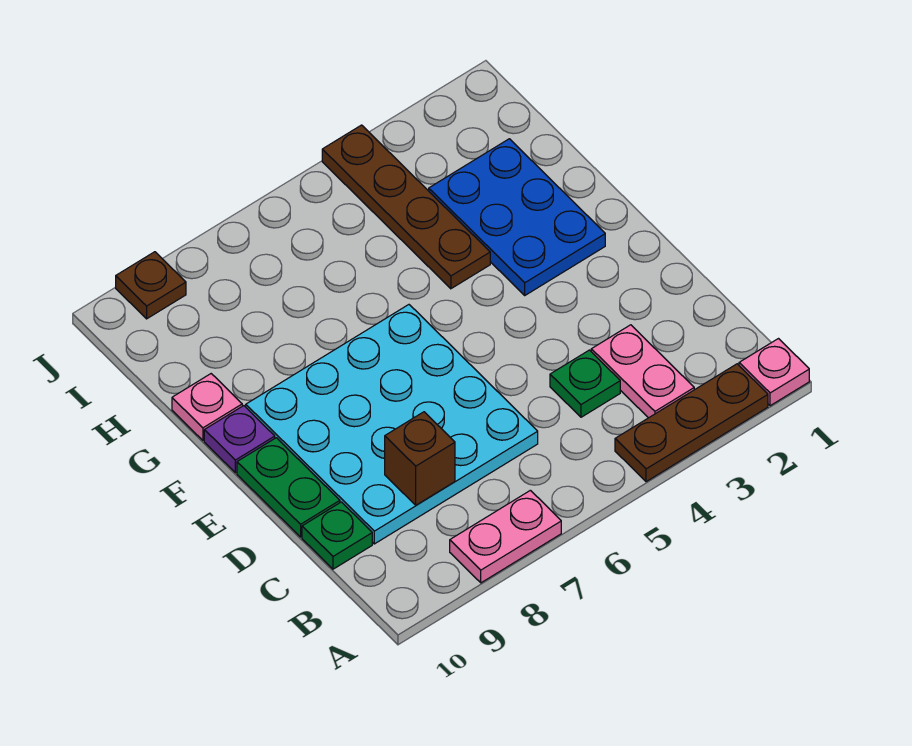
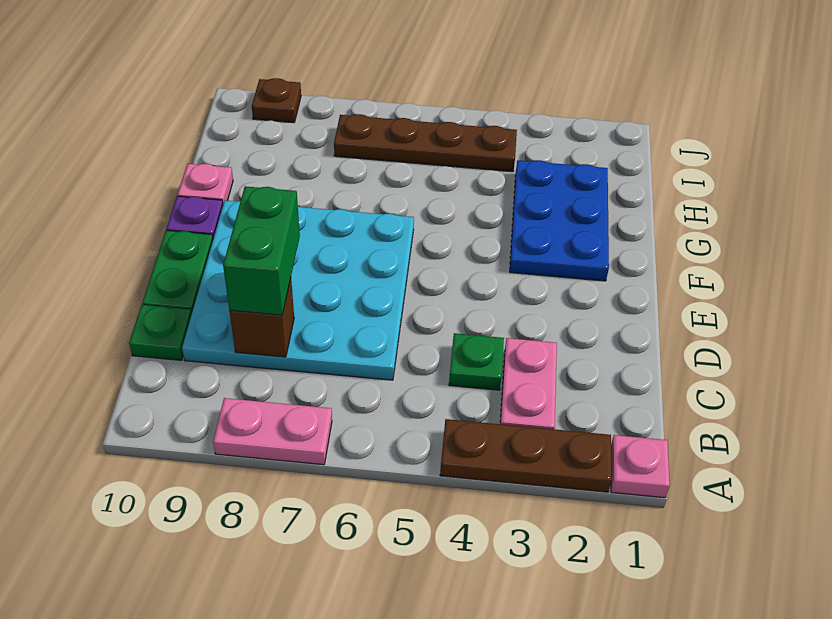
none -> green brick C8:D8 level 3
brown plate G4:J4 level 1 -> brown plate I4:I7 level 1

